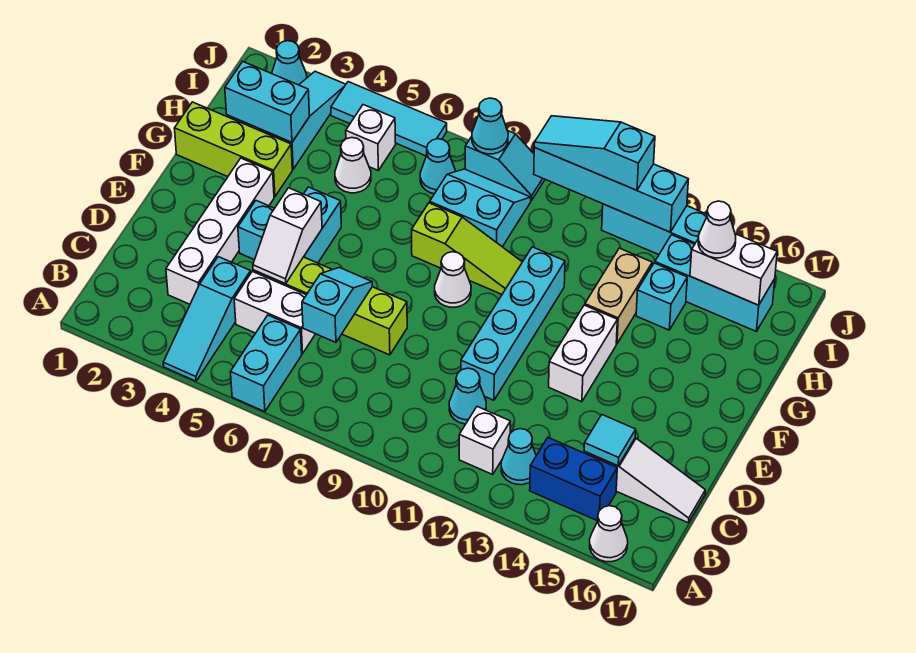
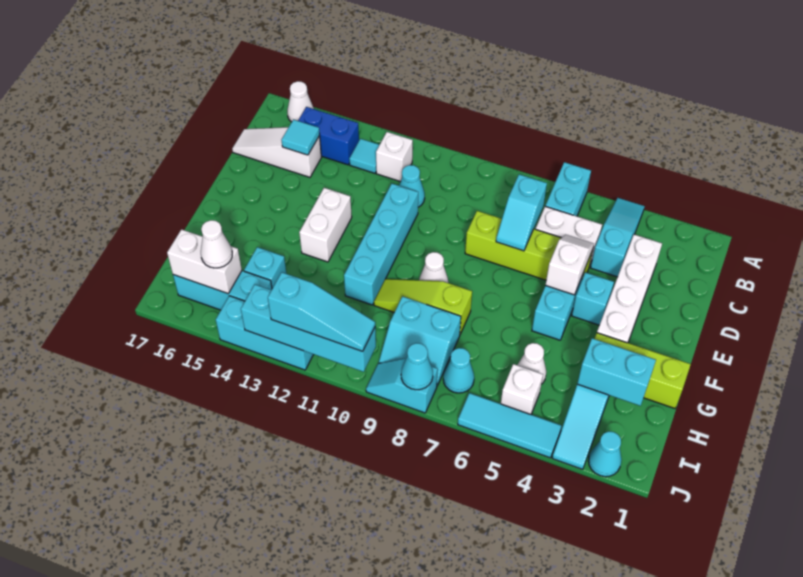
cyan cone B13 level 1 -> cyan tile B13 level 1
tan brick G13:H13 level 1 -> none

